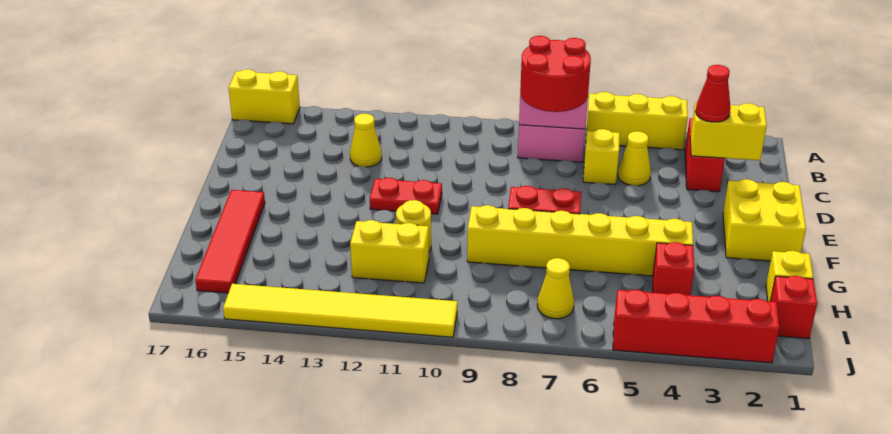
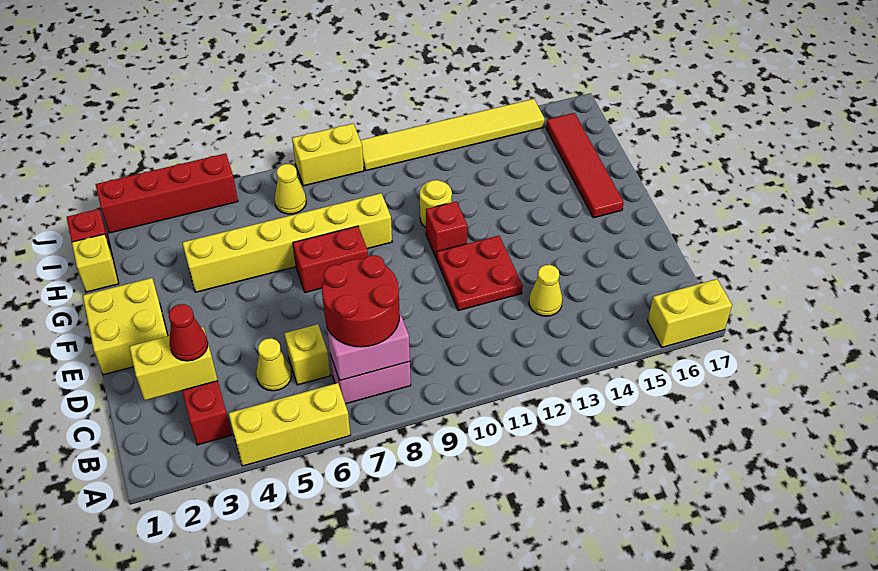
red plate E11:E12 level 1 -> red plate D11:E12 level 1
red brick H4 level 1 -> red brick F11 level 1
yellow brick H11:H12 level 1 -> yellow brick J8:J9 level 1

